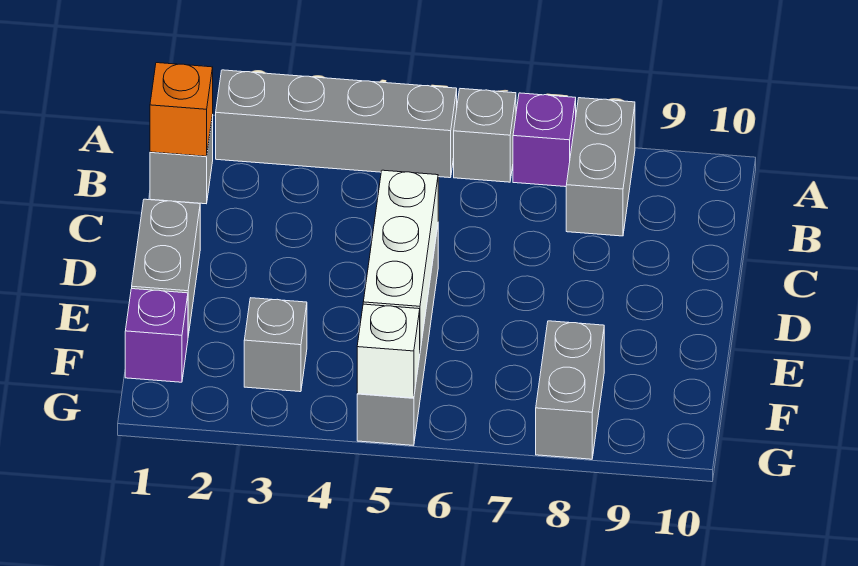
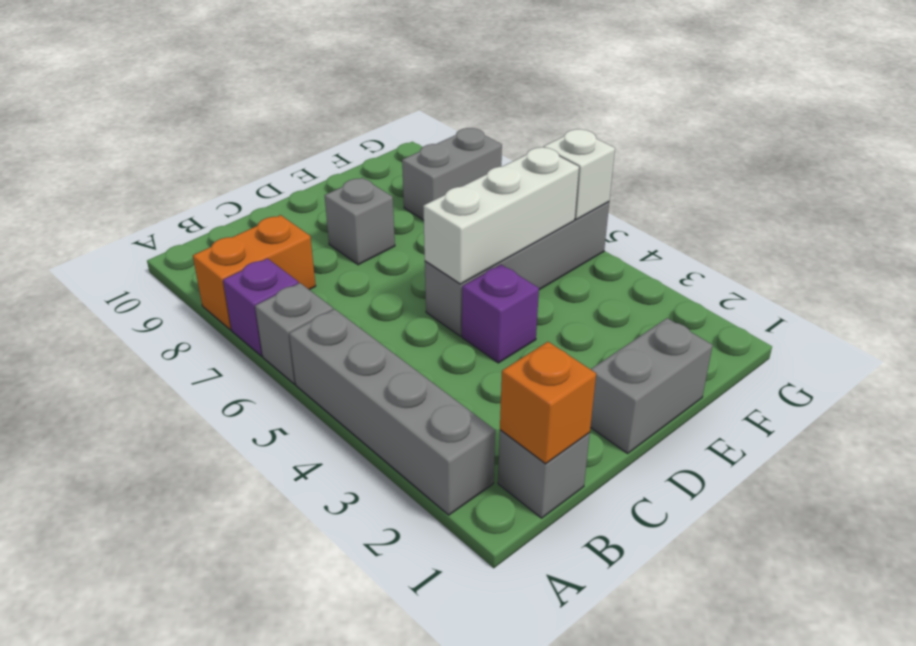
grey brick A8:B8 level 1 -> orange brick A8:B8 level 1
purple brick F1 level 1 -> purple brick D4 level 1
grey brick F3 level 1 -> grey brick D8 level 1

